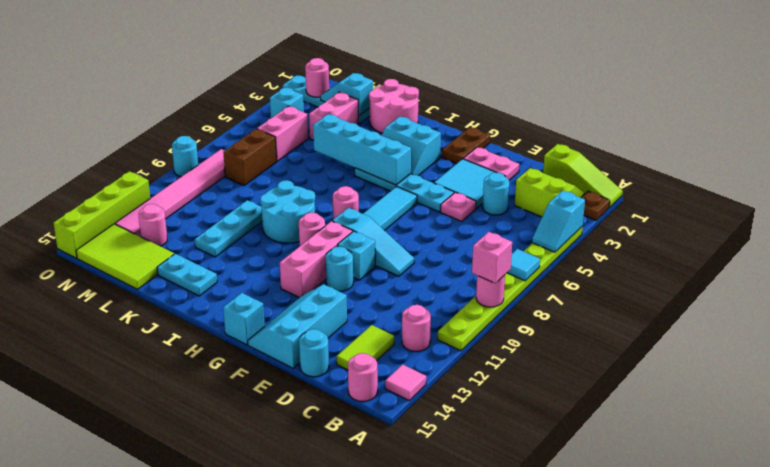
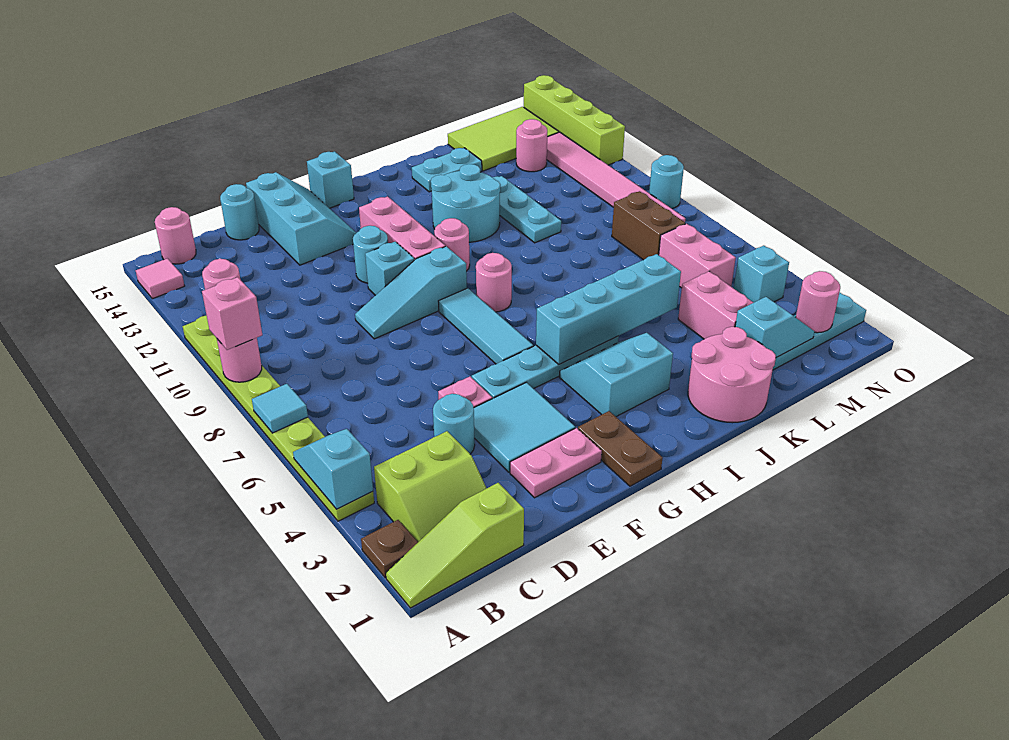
lime tile C13:C14 level 1 -> none
cyan round brick I9:J10 level 1 -> cyan round brick I11:J12 level 1

